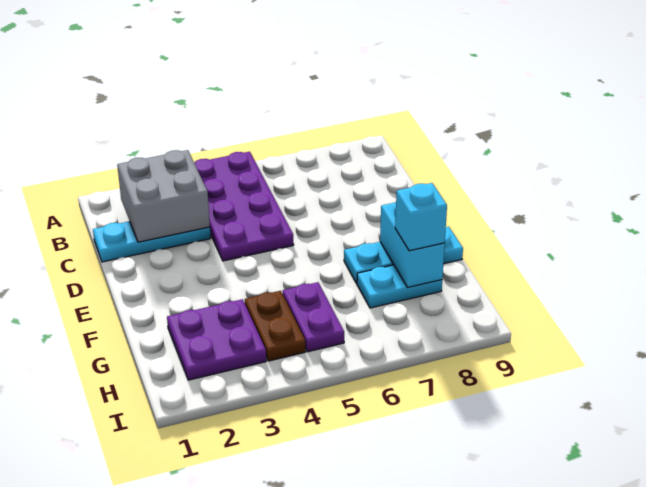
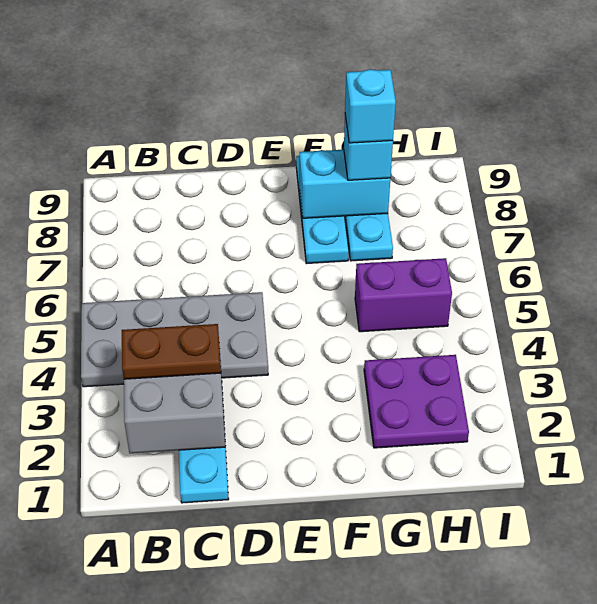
purple plate A4:D5 level 1 -> grey plate A4:D5 level 1
brown plate G4:H4 level 1 -> brown plate B3:C3 level 3
purple plate G5:H5 level 1 -> purple brick G5:H5 level 1
none -> cyan brick G8 level 4

